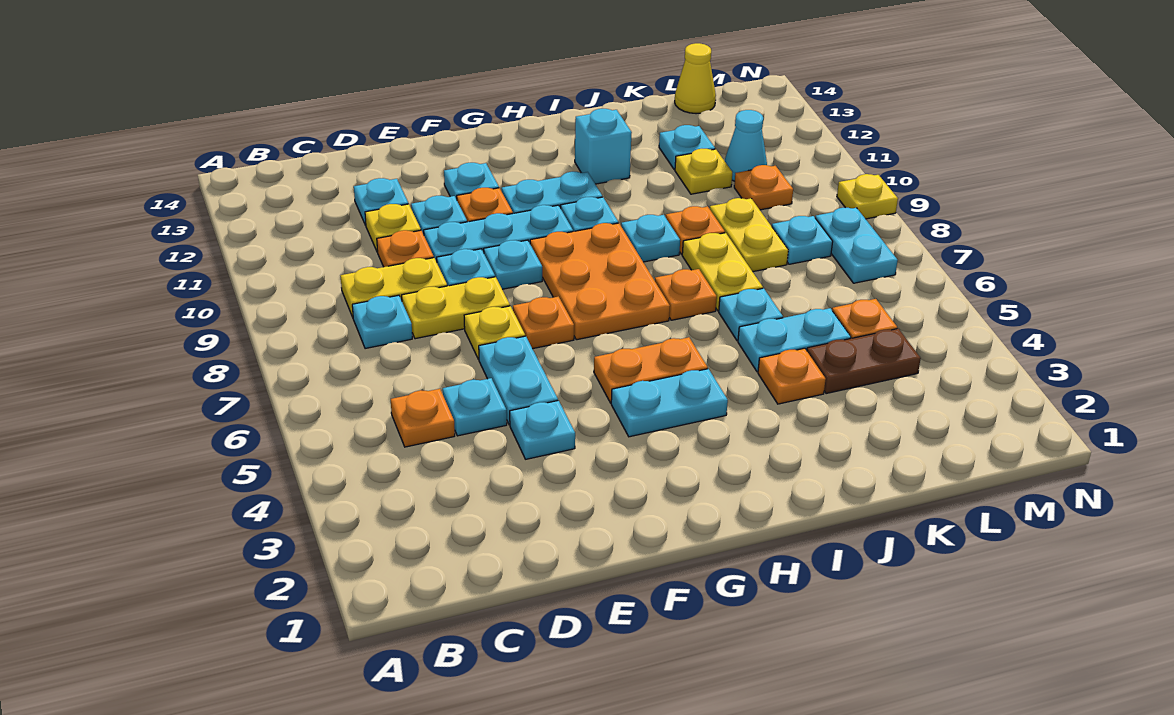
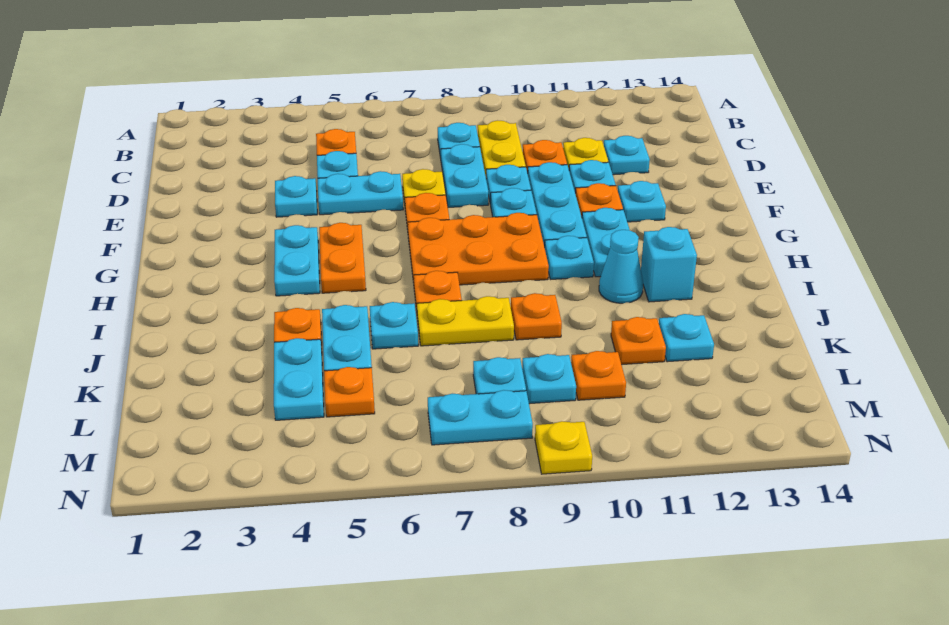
yellow plate D8:E8 level 1 -> cyan plate D8:E8 level 1
cyan plate I9 level 1 -> cyan plate L9 level 1
brown plate K4:L4 level 1 -> cyan plate K4:L4 level 1
yellow plate K8:K9 level 1 -> none
yellow plate K11 level 1 -> orange plate K11 level 1
cyan cone L11 level 1 -> cyan cone I11 level 1
yellow cone L14 level 1 -> none

